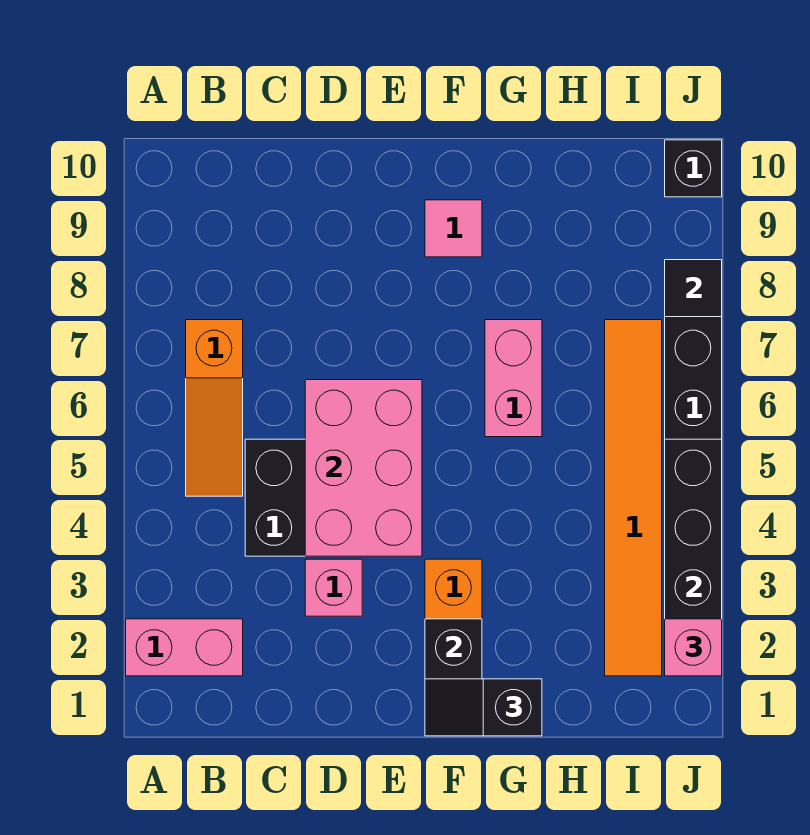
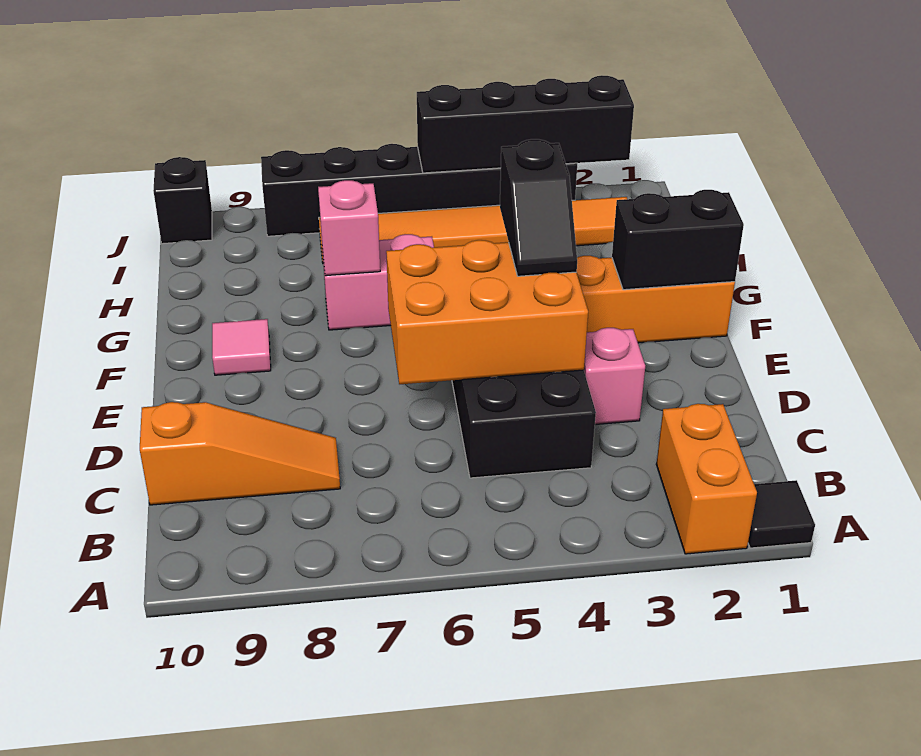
pink brick A2:B2 level 1 -> orange brick A2:B2 level 1
orange slope B5:B7 level 1 top 7 -> orange slope C8:C10 level 1 top 10
pink brick D4:E6 level 2 -> orange brick D4:E6 level 2
black slope F1:G1 level 3 top G -> black slope E4:F4 level 3 top F
pink brick J2 level 3 -> pink brick G7 level 2
black tile J8 level 2 -> black tile A1 level 1

